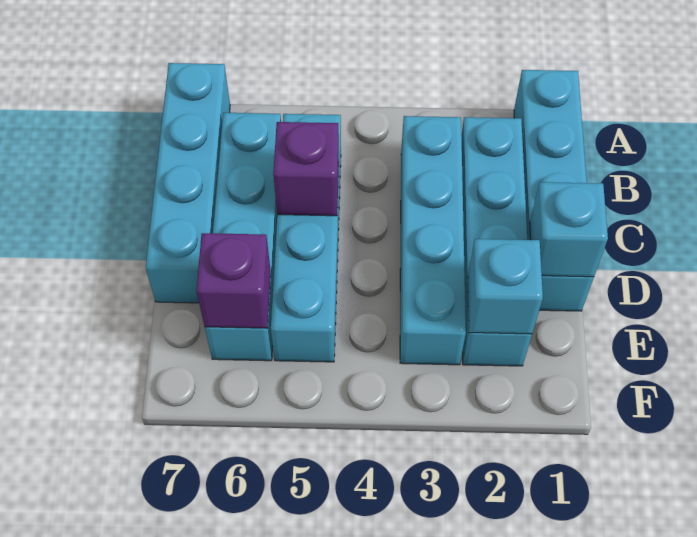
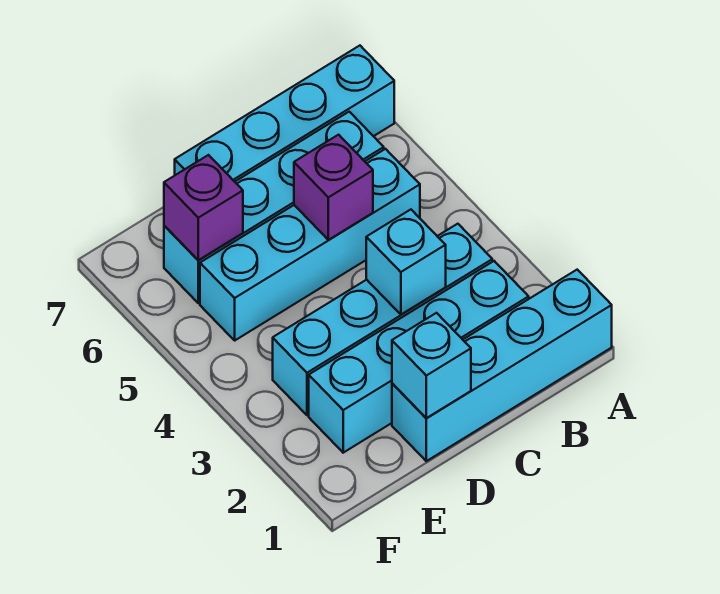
cyan brick E2 level 2 -> cyan brick C3 level 2

